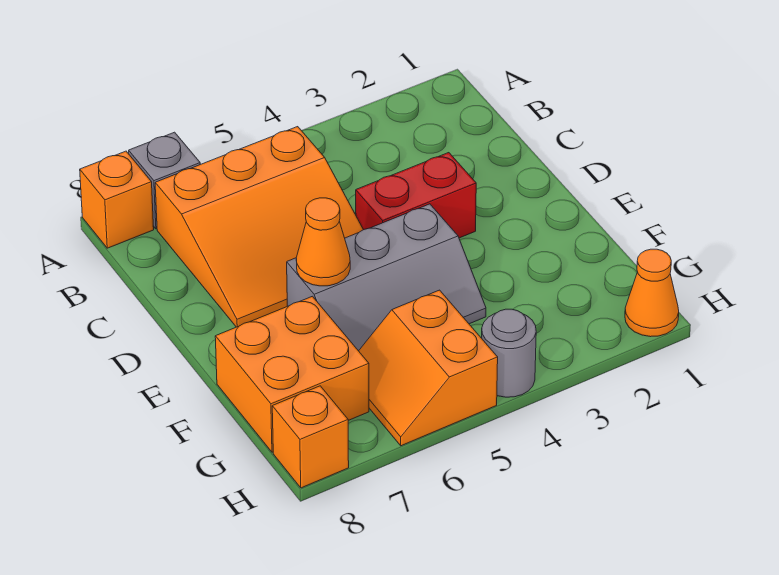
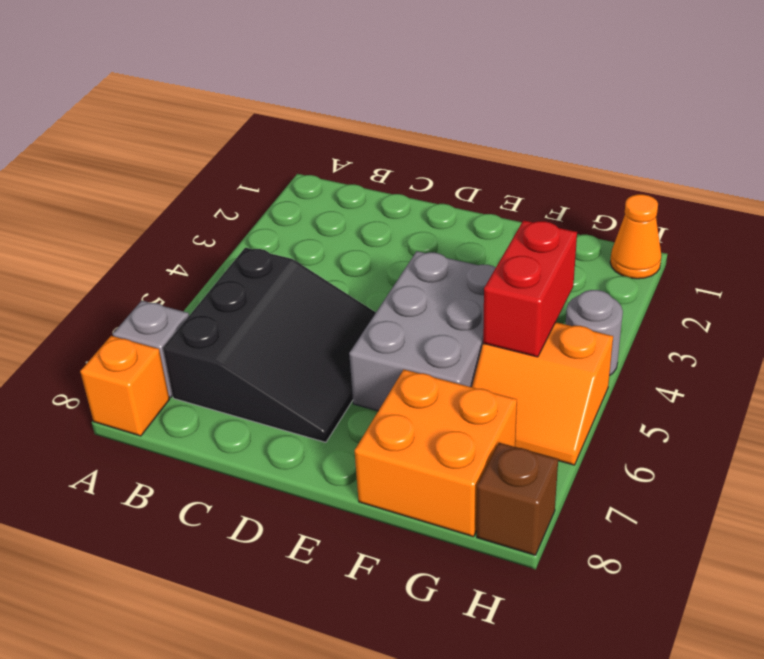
orange slope B5:D7 level 1 top B -> black slope B5:D7 level 1 top B
red brick D3:D4 level 1 -> red brick G4:G5 level 2
grey slope E4:F6 level 1 top E -> grey brick E4:F6 level 1
orange cone E6 level 2 -> none
orange brick H8 level 1 -> brown brick H8 level 1

